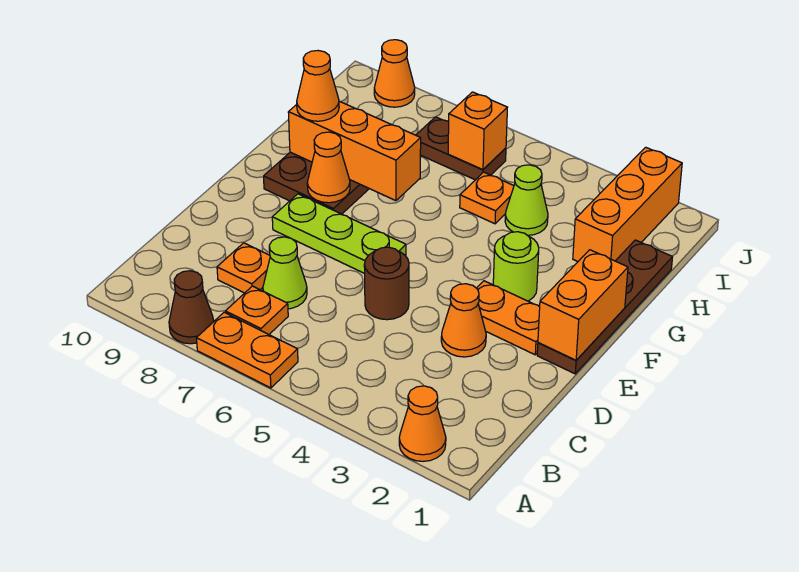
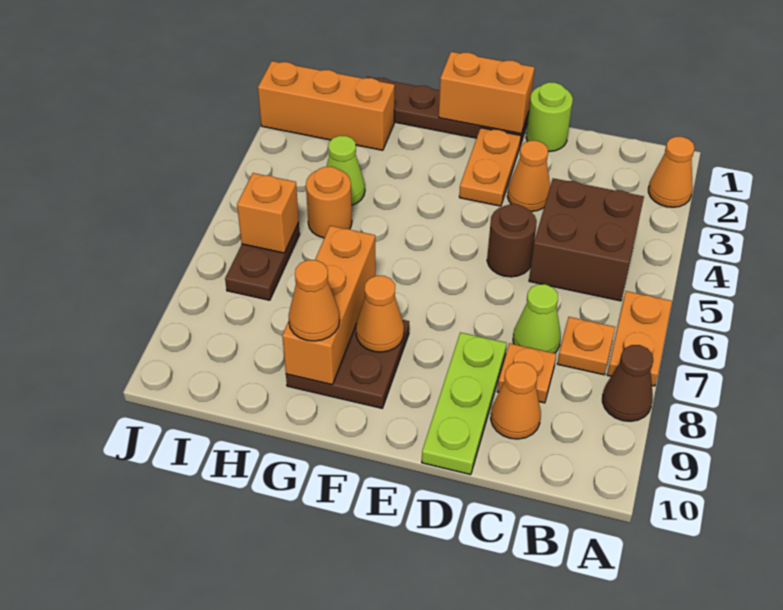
none -> brown brick B4:C5 level 1
lime plate E6:E8 level 1 -> lime plate D8:D10 level 1
lime round brick F3 level 1 -> lime round brick D1 level 1
orange plate H5 level 1 -> orange round brick H5 level 1
orange cone J9 level 1 -> orange cone C9 level 1

